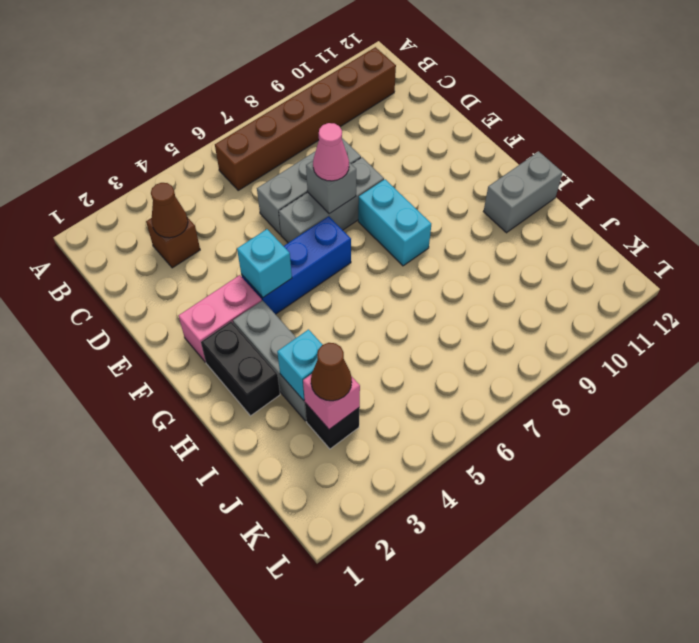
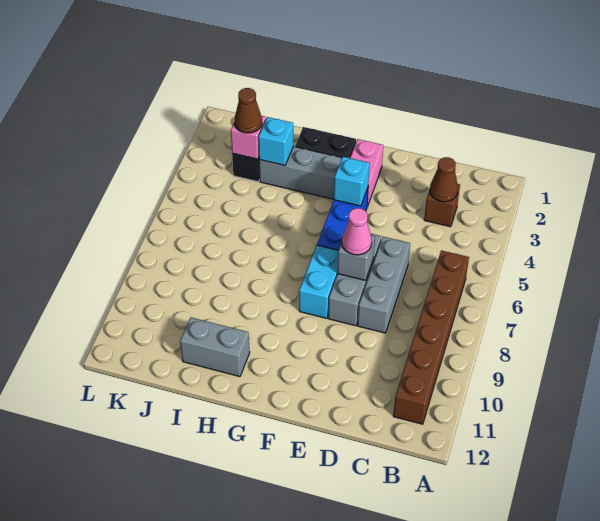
cyan brick F8:G8 level 1 -> cyan brick F7:F8 level 1
grey brick H11:H12 level 1 -> grey brick H11:I11 level 1

